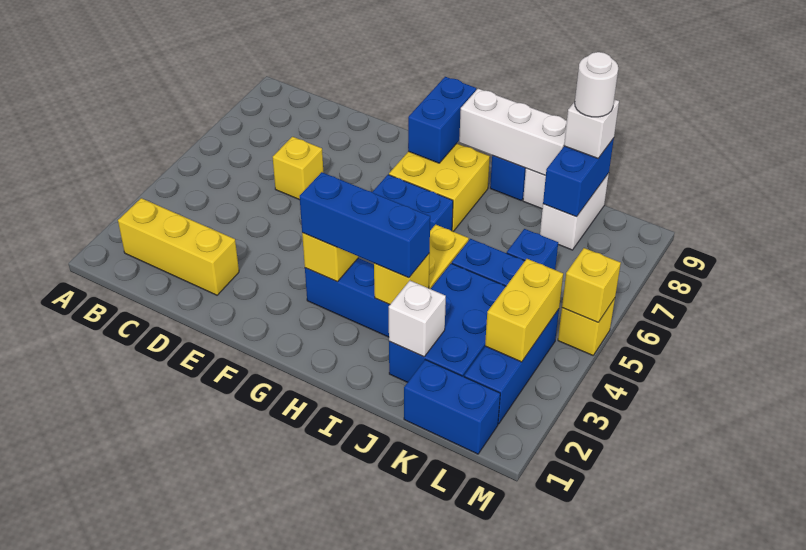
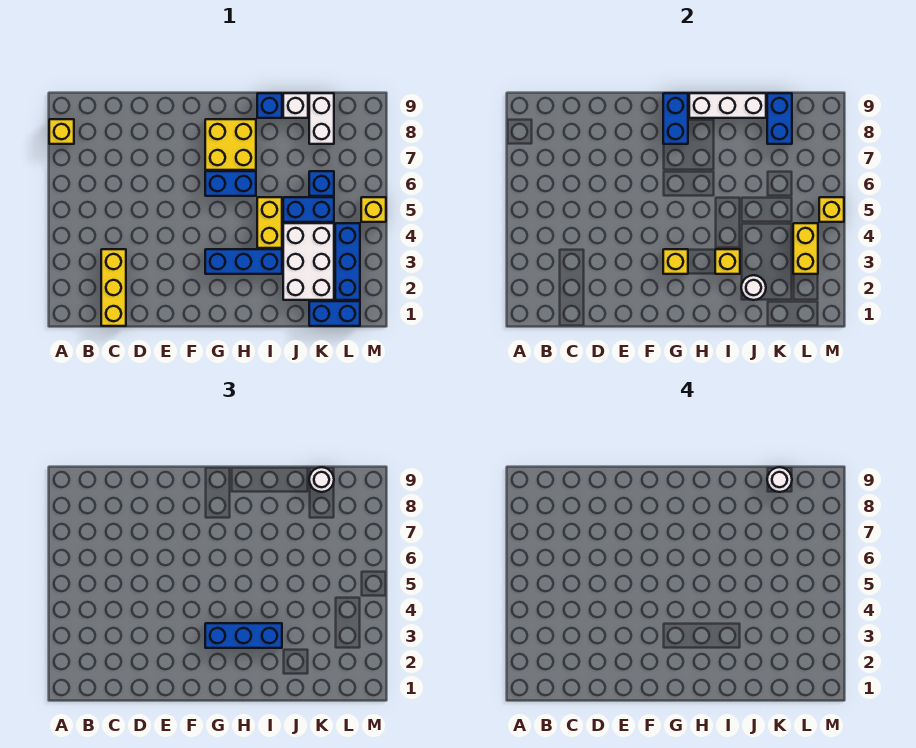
yellow brick B2:D2 level 1 -> yellow brick C1:C3 level 1
yellow brick D6 level 1 -> yellow brick A8 level 1
blue brick J2:K4 level 1 -> white brick J2:K4 level 1
white brick J2 level 2 -> white round brick J2 level 2
white brick K9 level 3 -> white round brick K9 level 3

